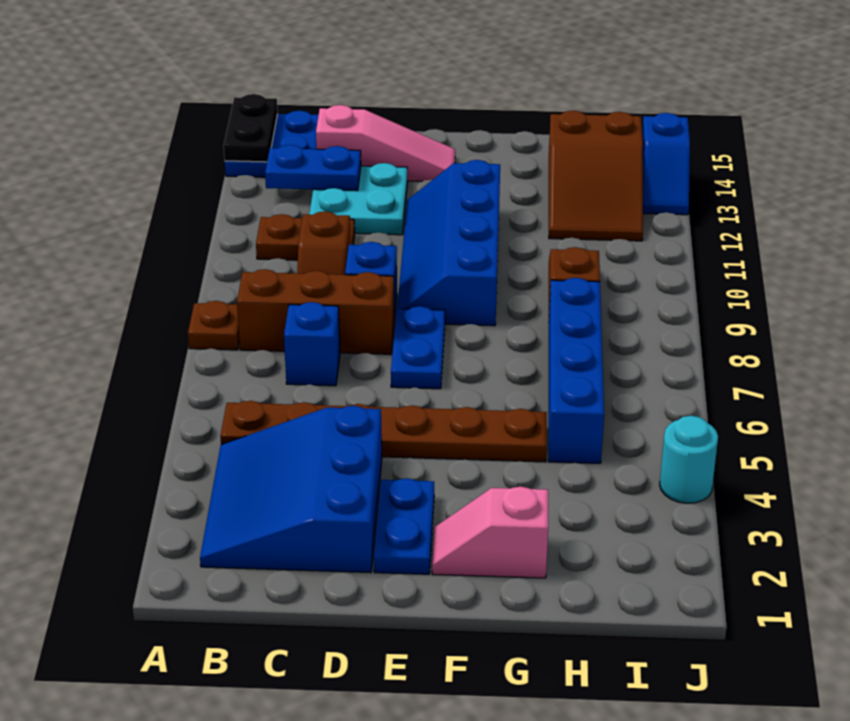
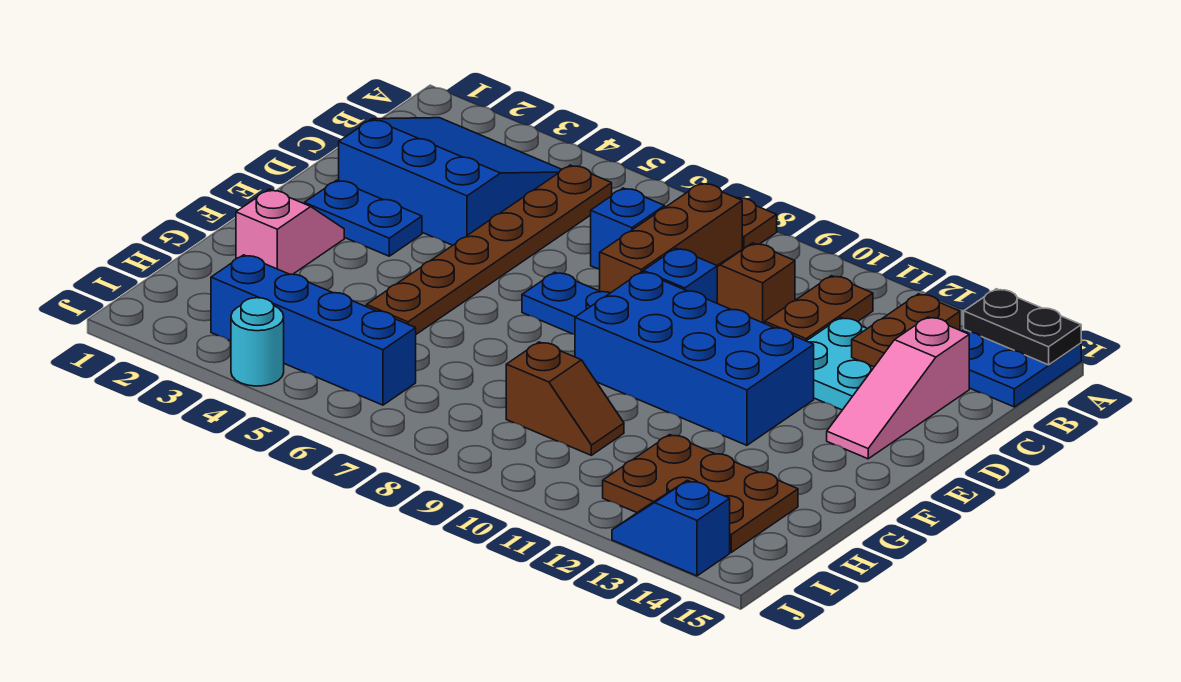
blue plate B13:C13 level 2 -> brown plate B13:C13 level 2
blue slope E9:F12 level 1 top F -> blue brick E9:F12 level 1
blue brick H5:H8 level 1 -> blue brick I3:I6 level 1
brown slope H12:I14 level 1 top 14 -> brown plate H12:I14 level 1

